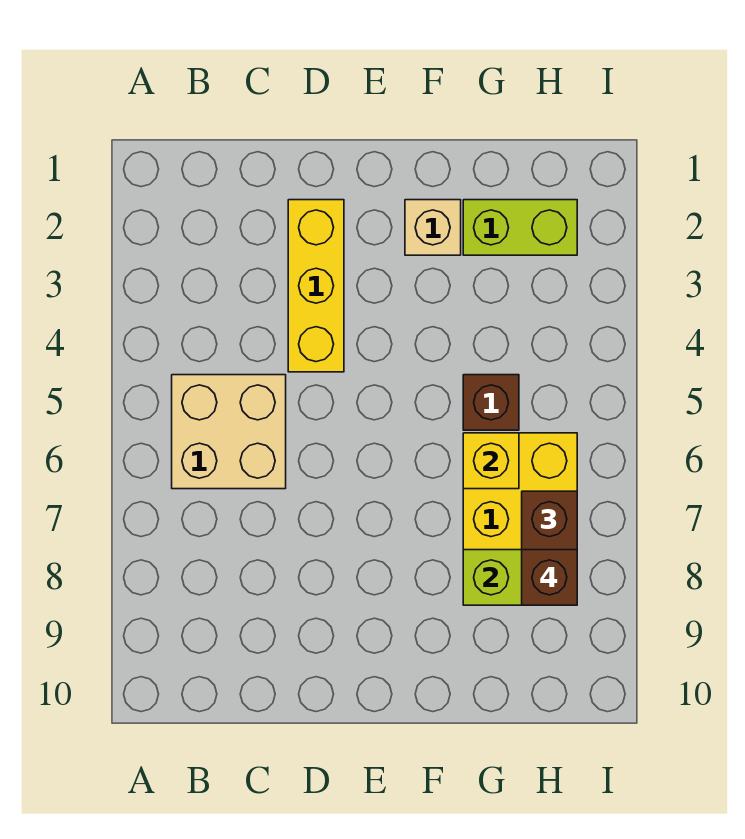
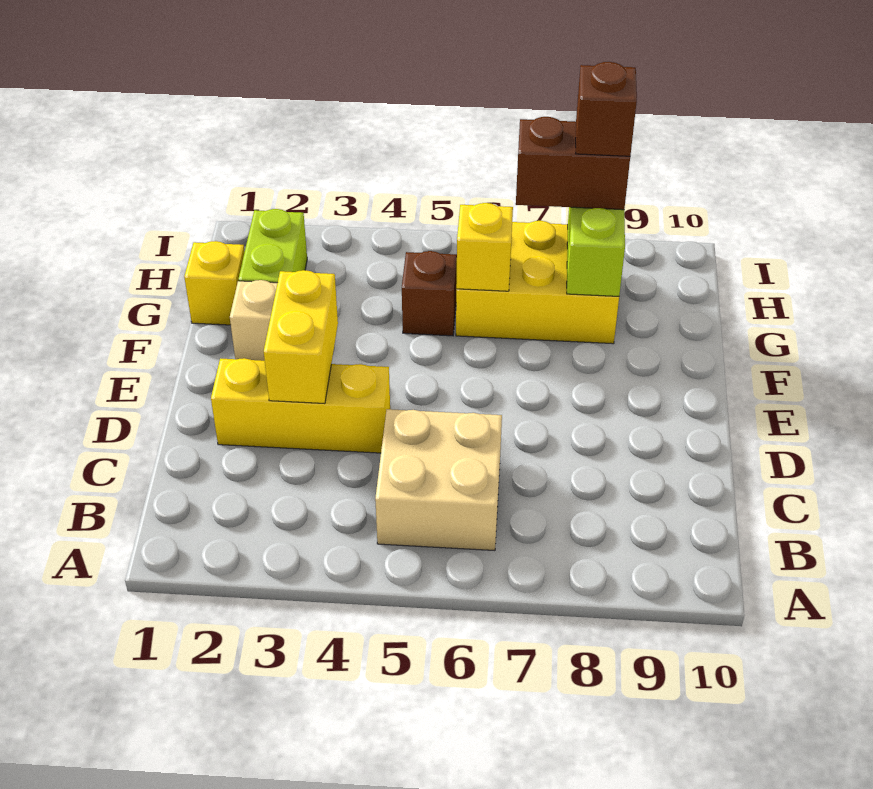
none -> yellow brick D3:E3 level 2
none -> yellow brick G1 level 1

